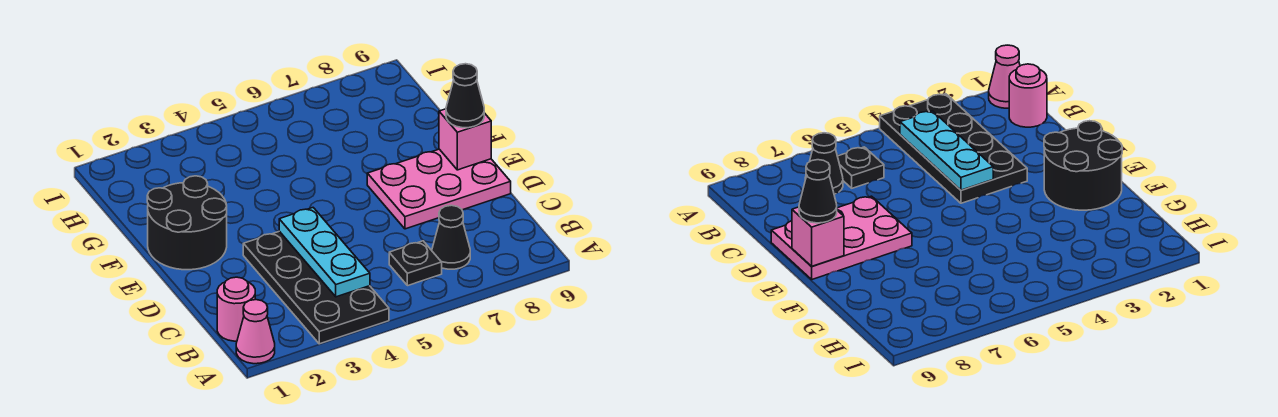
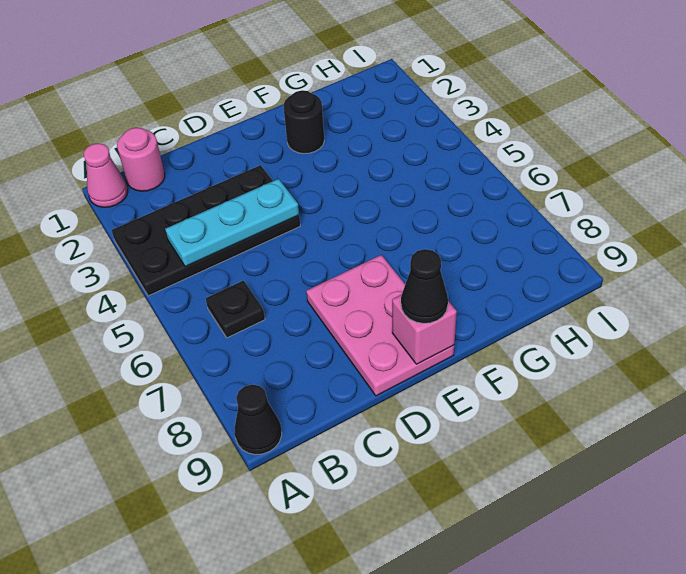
black cone B7 level 1 -> black cone A9 level 1
black round brick E1:F2 level 1 -> black round brick F2 level 1

